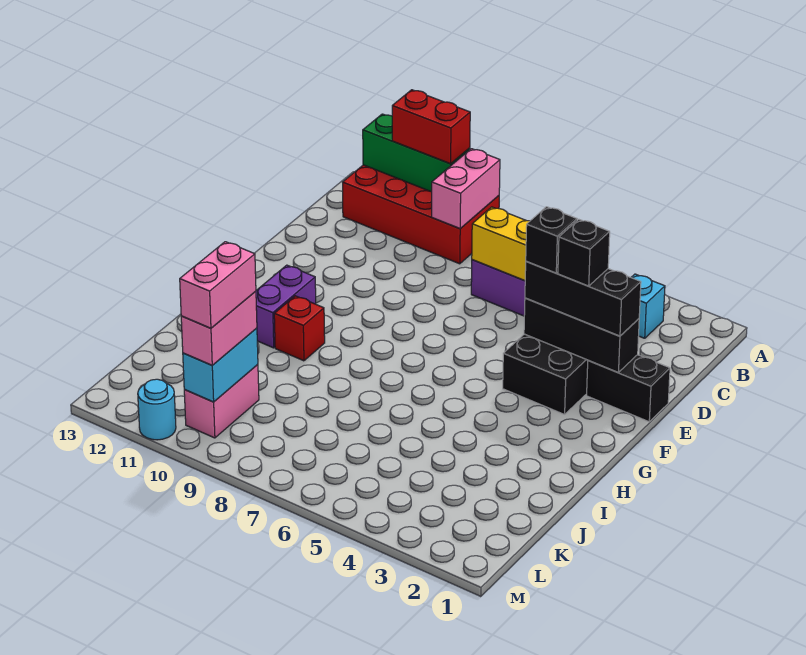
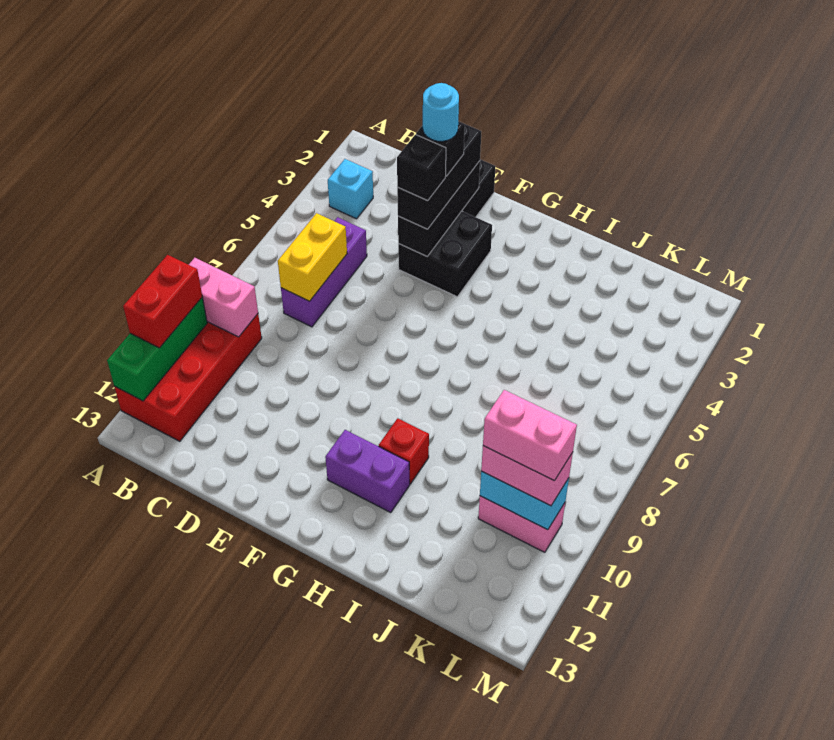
cyan round brick M11 level 1 -> cyan round brick E3 level 5

